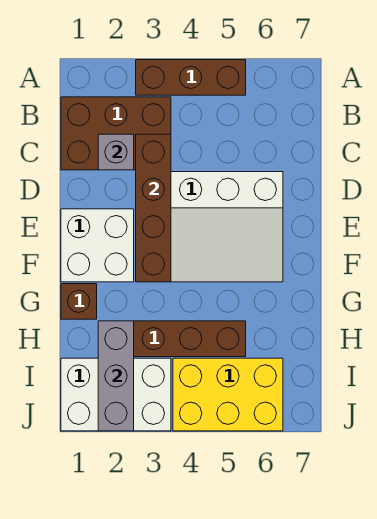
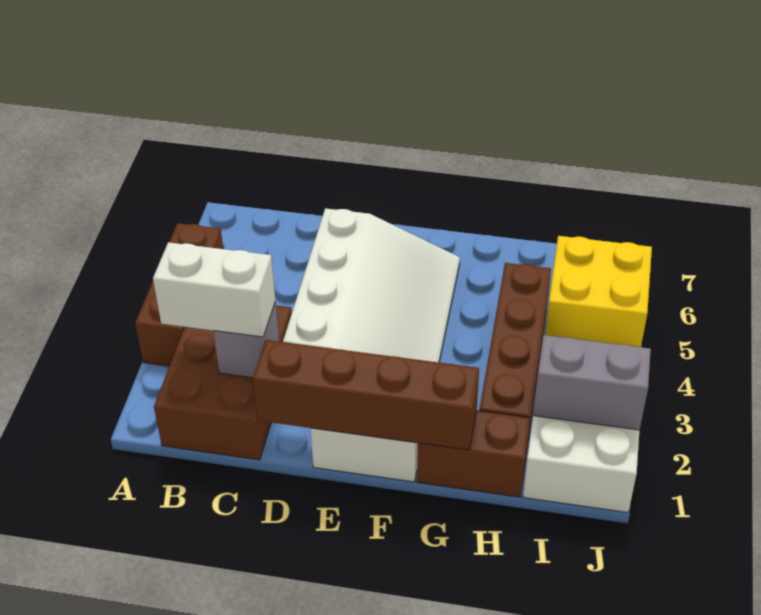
none -> white brick B2:C2 level 3
brown brick C3:F3 level 2 -> brown brick D1:G1 level 2
brown brick G1 level 1 -> brown brick G1:H1 level 1
grey brick H2:J2 level 2 -> grey brick I2:J2 level 2
yellow brick I4:J6 level 1 -> yellow brick I5:J6 level 1

